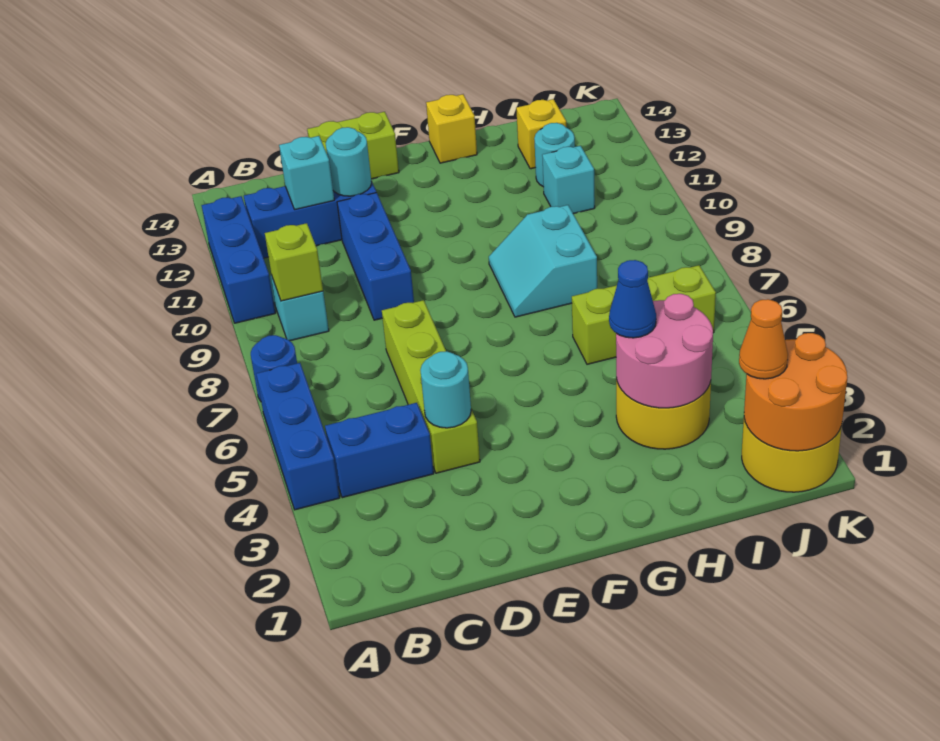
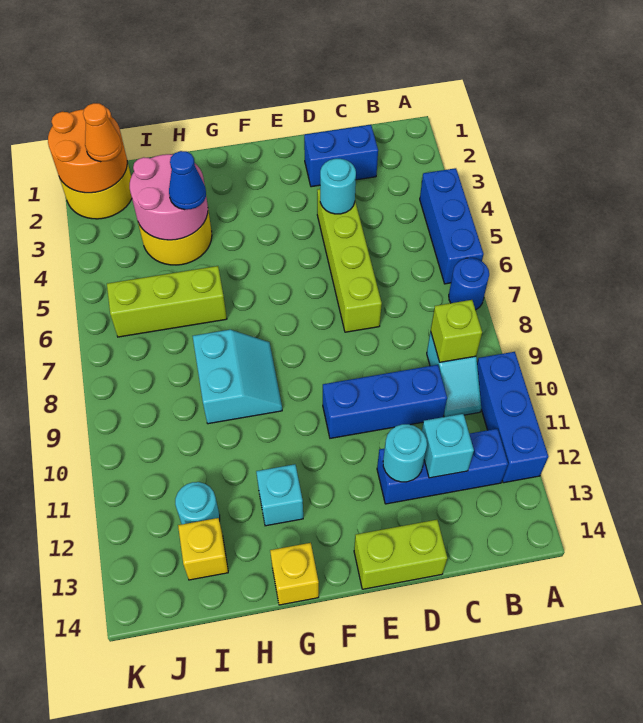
blue brick B4:C4 level 1 -> blue brick C2:D2 level 1
blue brick D9:D11 level 1 -> blue brick C10:E10 level 1
cyan brick I11 level 1 -> cyan brick G12 level 1

